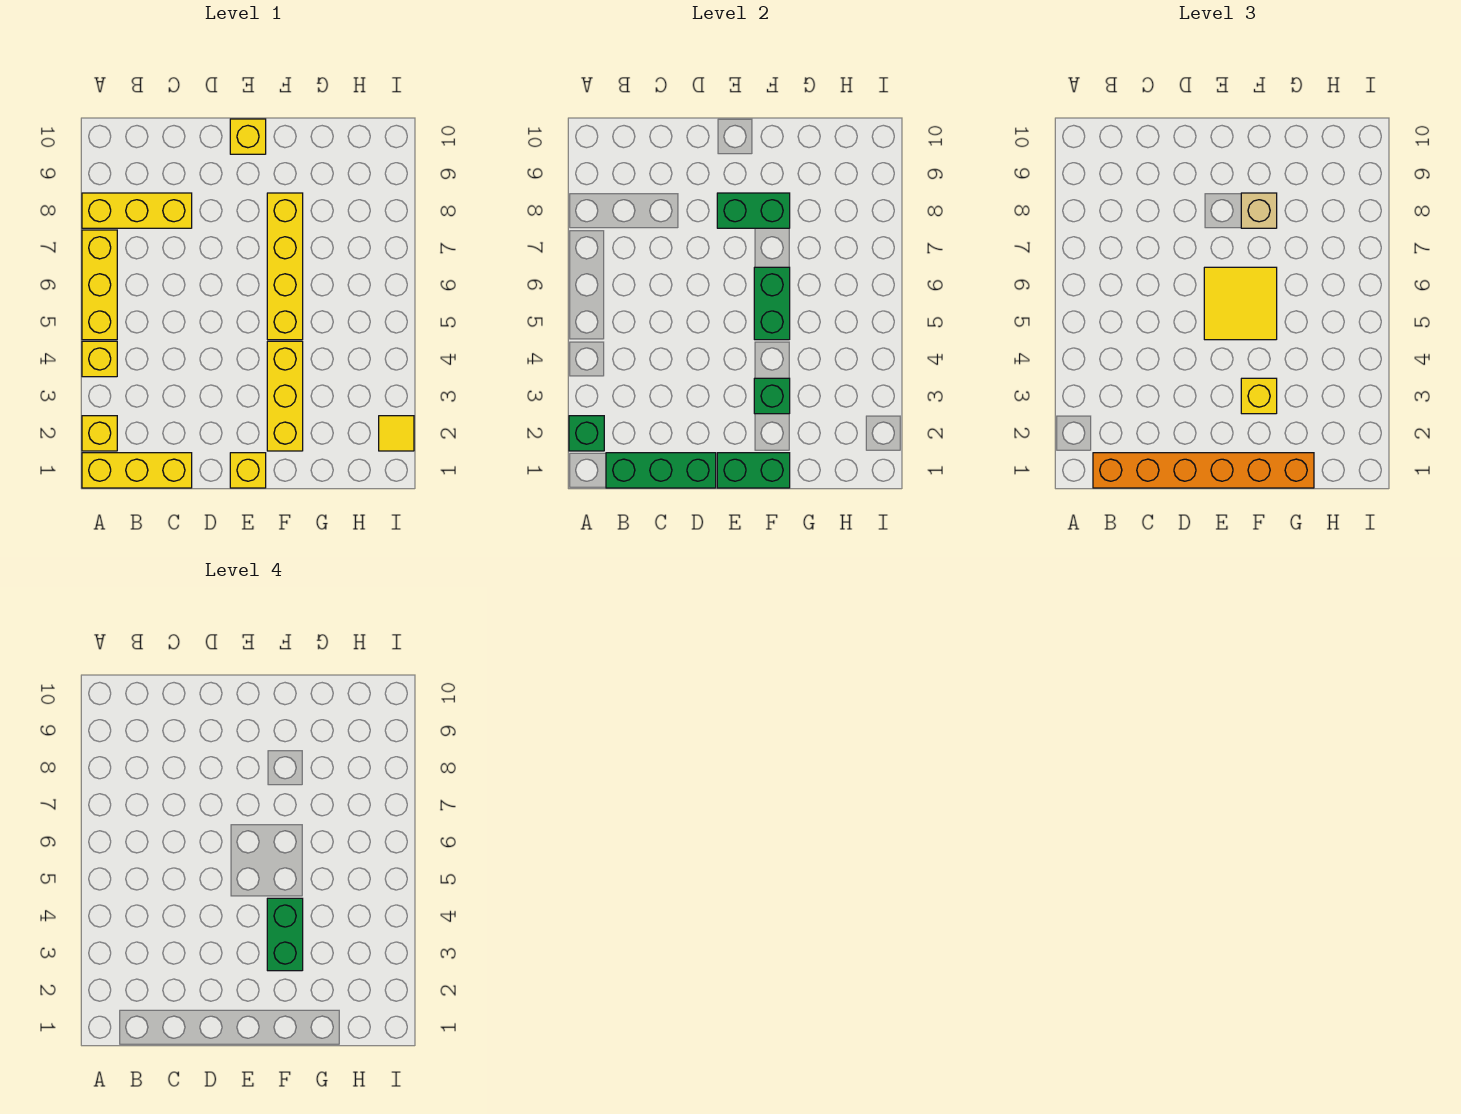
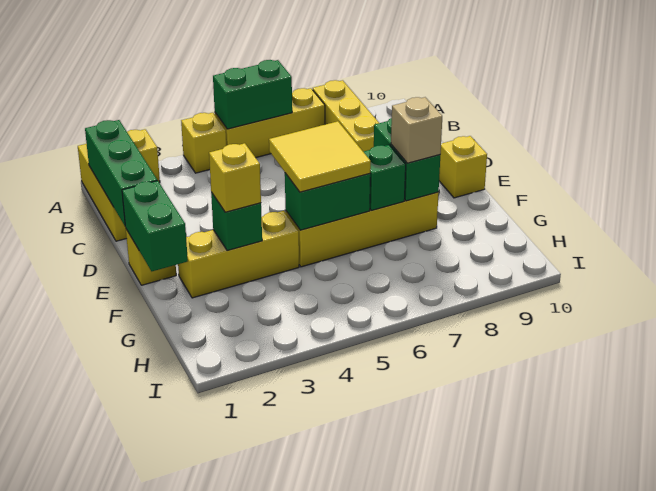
green brick A2 level 2 -> green brick F7 level 2
orange brick B1:G1 level 3 -> none
green brick F3:F4 level 4 -> green brick A5:A6 level 2
yellow tile I2 level 1 -> none

